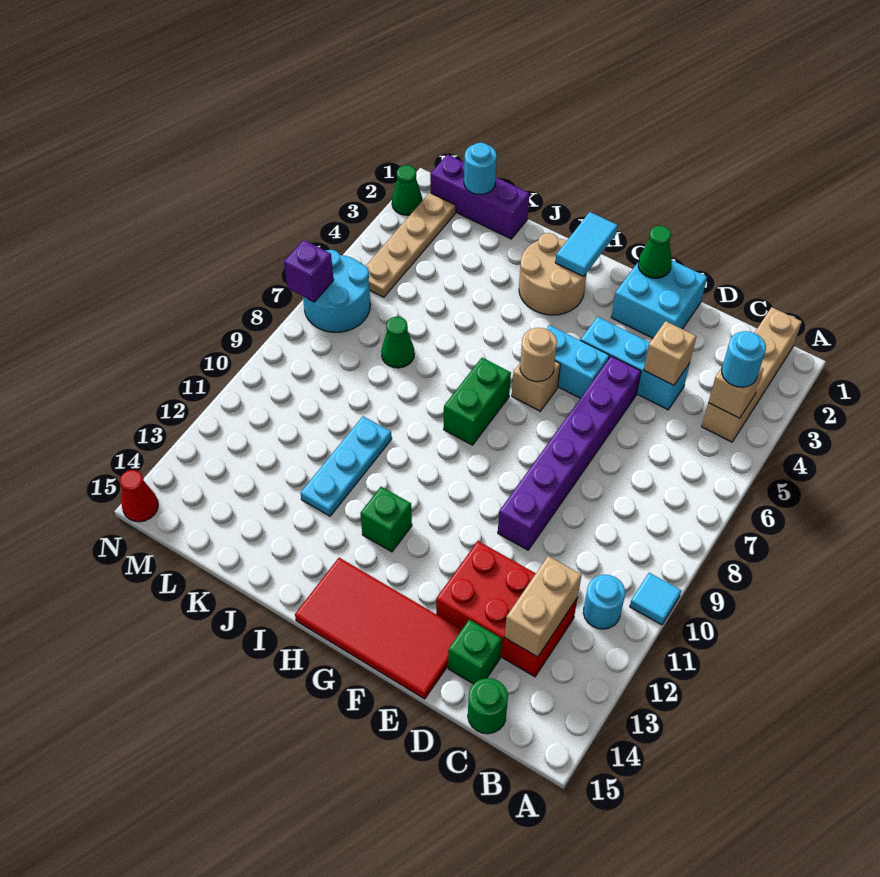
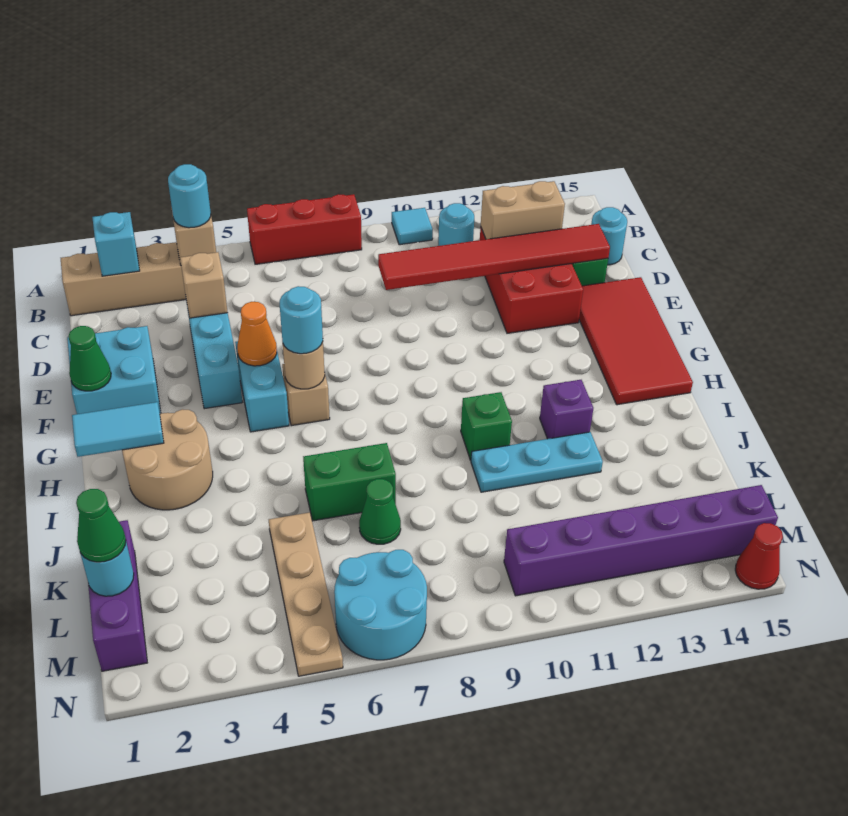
none -> red brick A6:A8 level 1
none -> cyan brick B2 level 2
green round brick C15 level 1 -> cyan round brick C15 level 1
none -> red tile D9:D14 level 2
purple brick E5:E10 level 1 -> purple brick M10:M15 level 1
none -> orange cone F5 level 2
none -> cyan round brick G6 level 3
green brick H7:H8 level 1 -> green brick J6:J7 level 1
green brick H12 level 1 -> green brick I10 level 1
tan plate M2:M5 level 1 -> tan plate K5:N5 level 1
green cone N2 level 1 -> green cone L1 level 3
purple brick N7 level 2 -> purple brick I12 level 1

